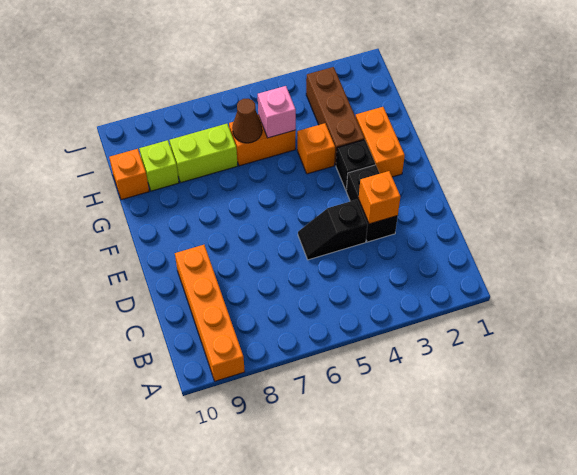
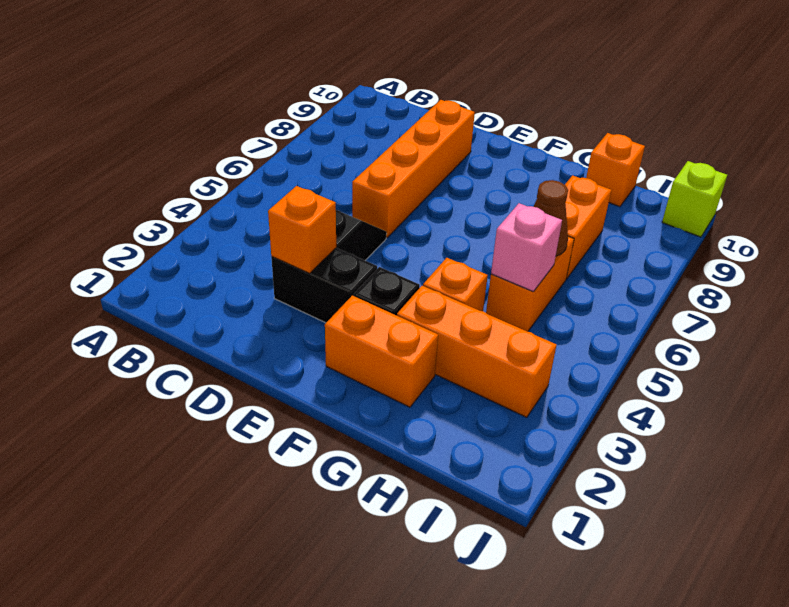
orange brick A9:D9 level 1 -> orange brick D6:D9 level 1
brown brick G3:I3 level 1 -> orange brick G3:I3 level 1
lime brick H7:H8 level 1 -> orange brick H7:H8 level 1
lime brick H9 level 1 -> lime brick J10 level 1

